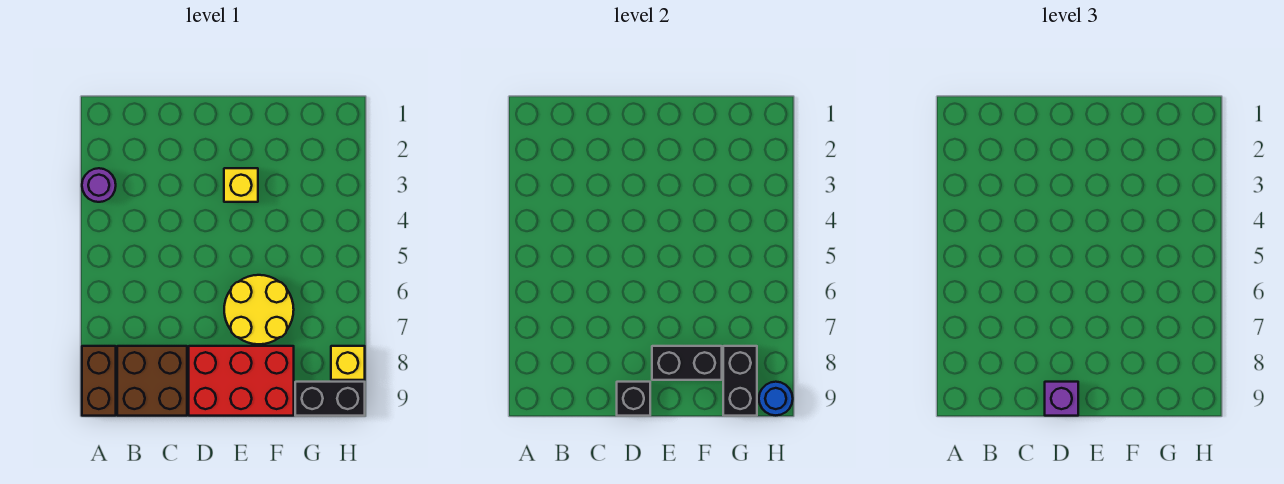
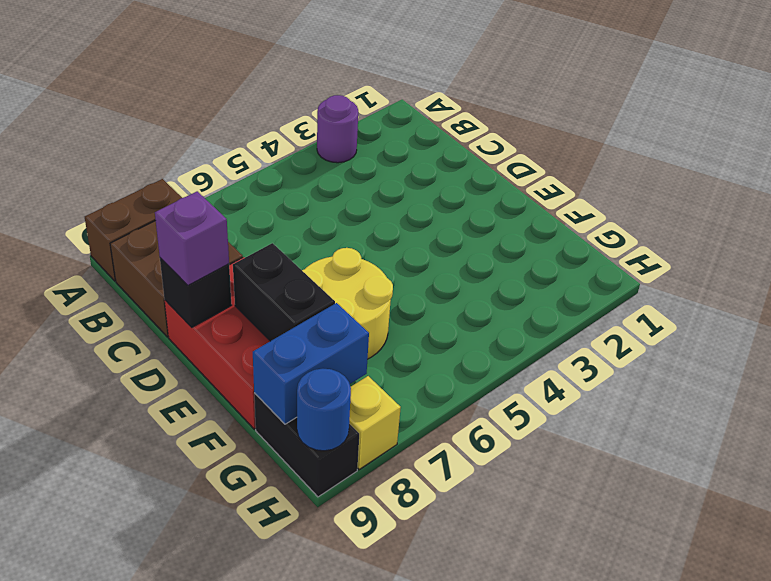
yellow brick E3 level 1 -> none
black brick G8:G9 level 2 -> blue brick G8:G9 level 2

